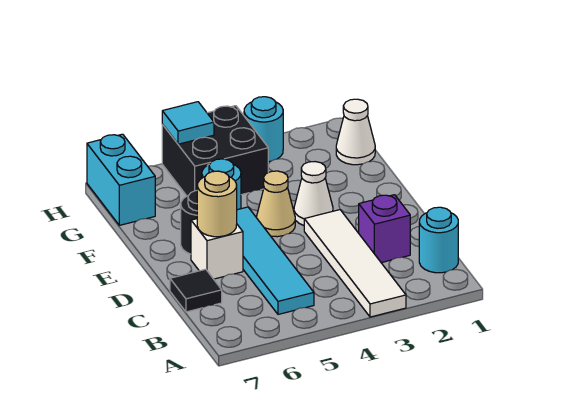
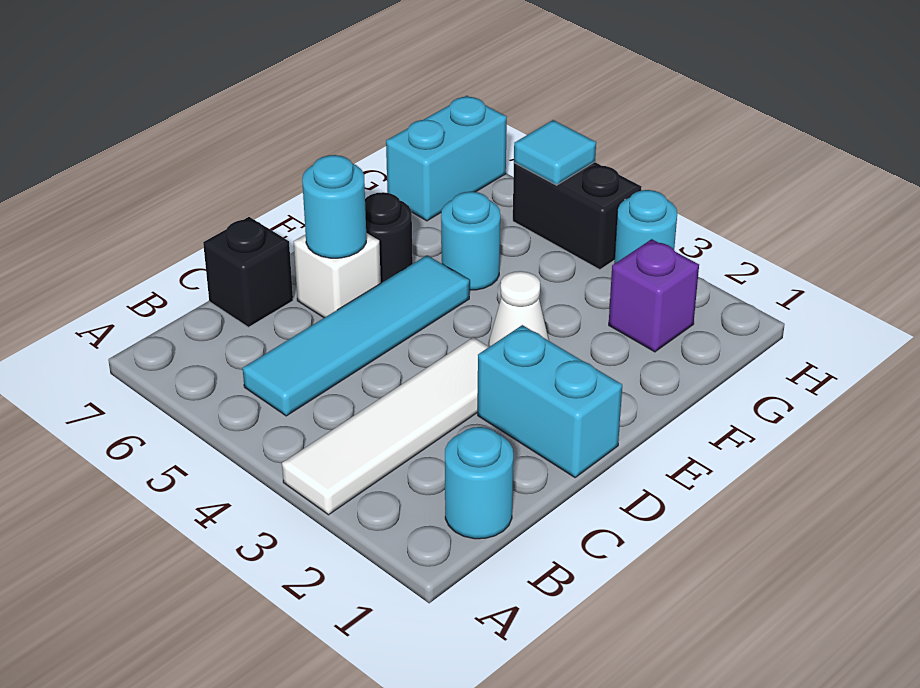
purple brick C2 level 1 -> purple brick G2 level 1
black tile C7 level 1 -> black brick C7 level 1
none -> cyan brick D1:D2 level 1
tan round brick D6 level 2 -> cyan round brick D6 level 2
tan cone E4 level 1 -> none
white cone G1 level 1 -> none
black brick G4:H5 level 1 -> black brick H4:H5 level 1

